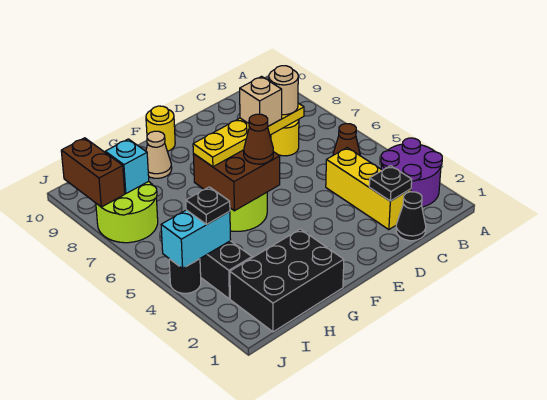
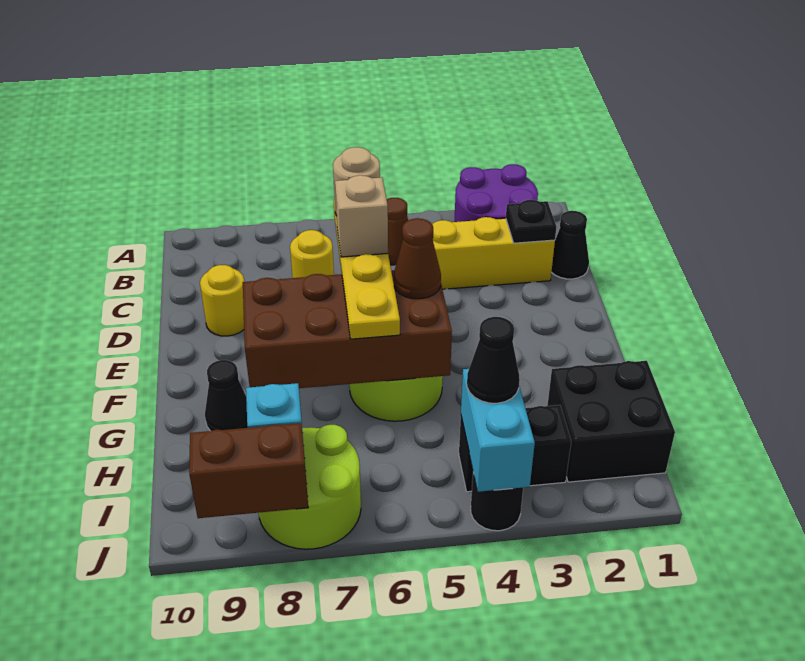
brown brick F5:G6 level 2 -> brown brick F5:G8 level 2
yellow round brick F10 level 1 -> yellow round brick D9 level 1
black brick G1:I2 level 1 -> black brick H1:I2 level 1
tan cone G9 level 1 -> black cone G9 level 1
black plate I4 level 3 -> black cone I4 level 3

